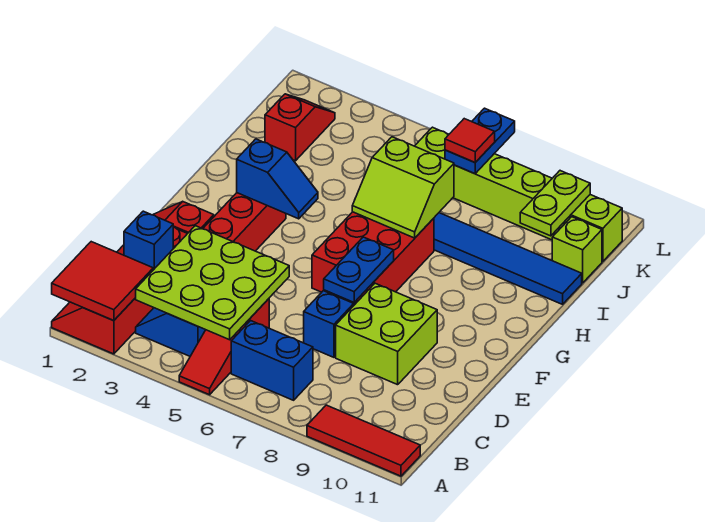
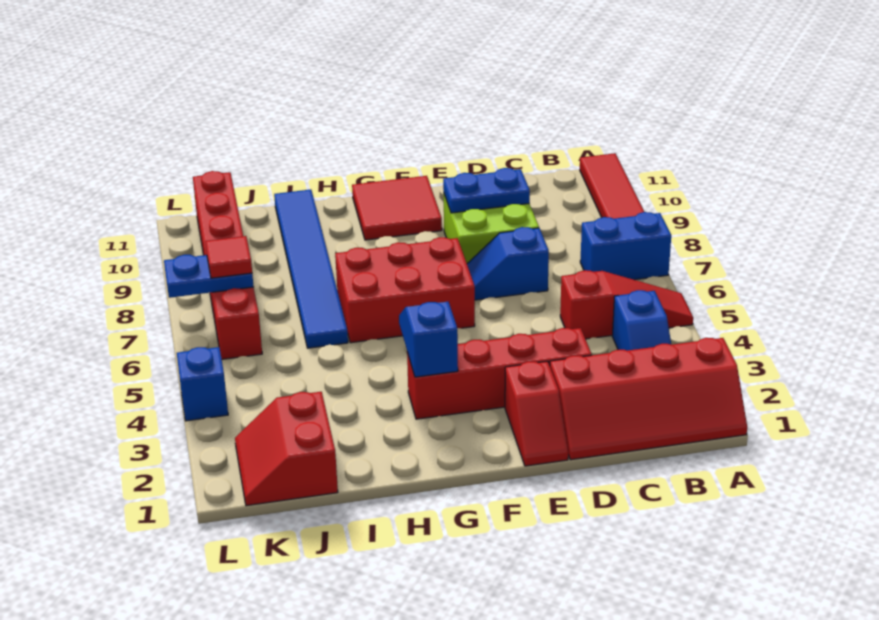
red tile A1:B2 level 2 -> red tile F10:G11 level 1
lime plate B3:D5 level 2 -> none
blue brick B6:B7 level 1 -> blue brick A7:B7 level 1
blue brick C2 level 2 -> blue brick L4 level 1
blue plate E7:F7 level 2 -> blue plate D9:E9 level 2
lime slope H6:I7 level 2 top I -> none
red slope J2:K2 level 1 top J -> red slope J1:K2 level 1 top J
lime plate J10:K10 level 2 -> none
lime brick J11 level 1 -> none
lime brick K6:K11 level 1 -> red brick K6:K11 level 1

